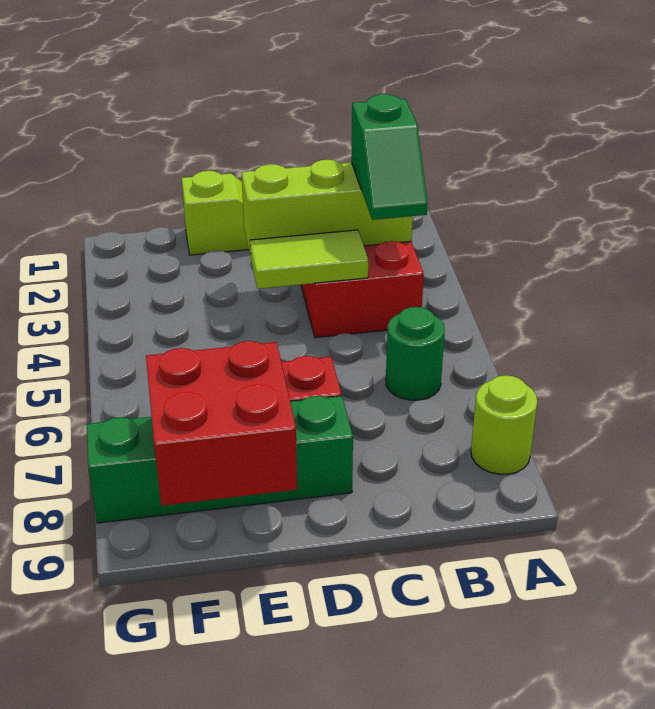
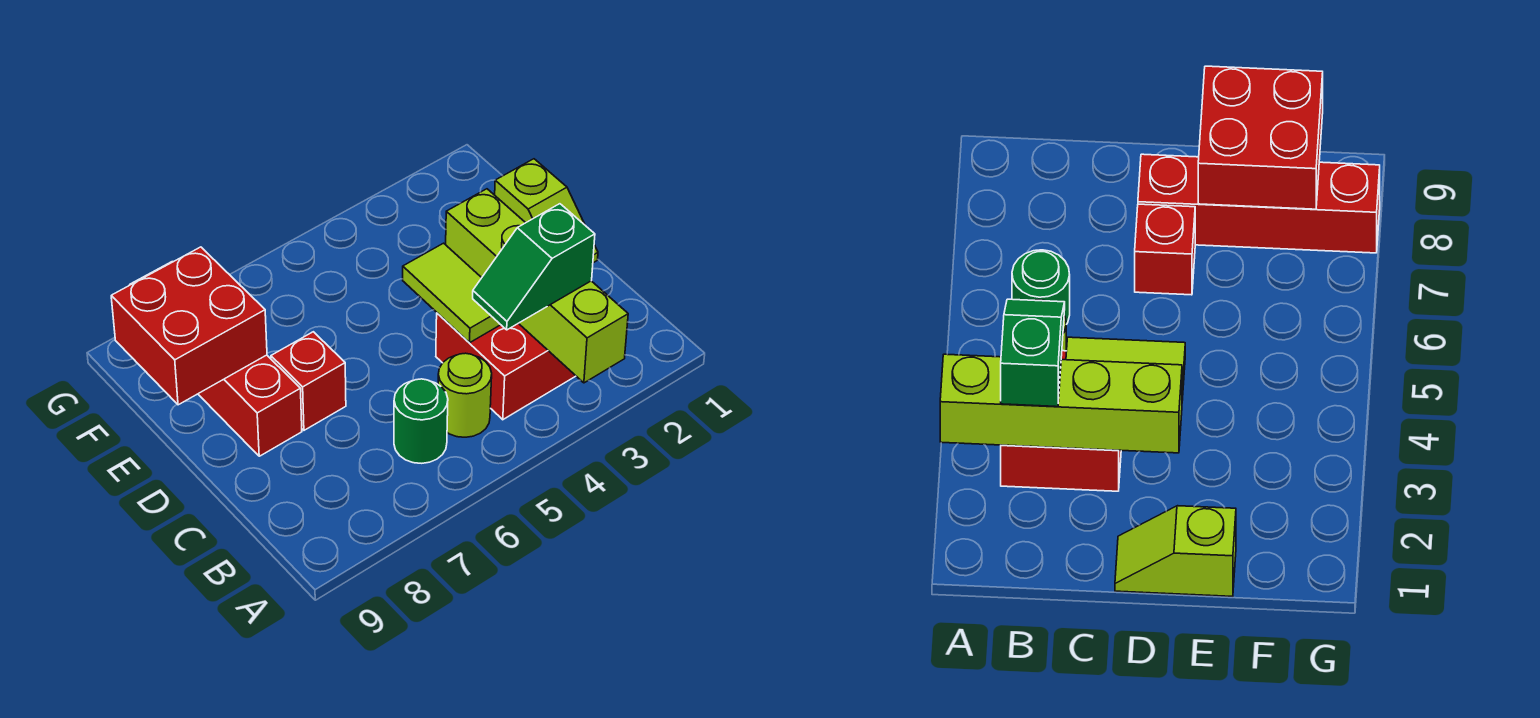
lime round brick A8 level 1 -> lime round brick B5 level 1
lime brick B3:D3 level 2 -> lime brick A3:D3 level 2
green brick D8:G8 level 1 -> red brick D8:G8 level 1

